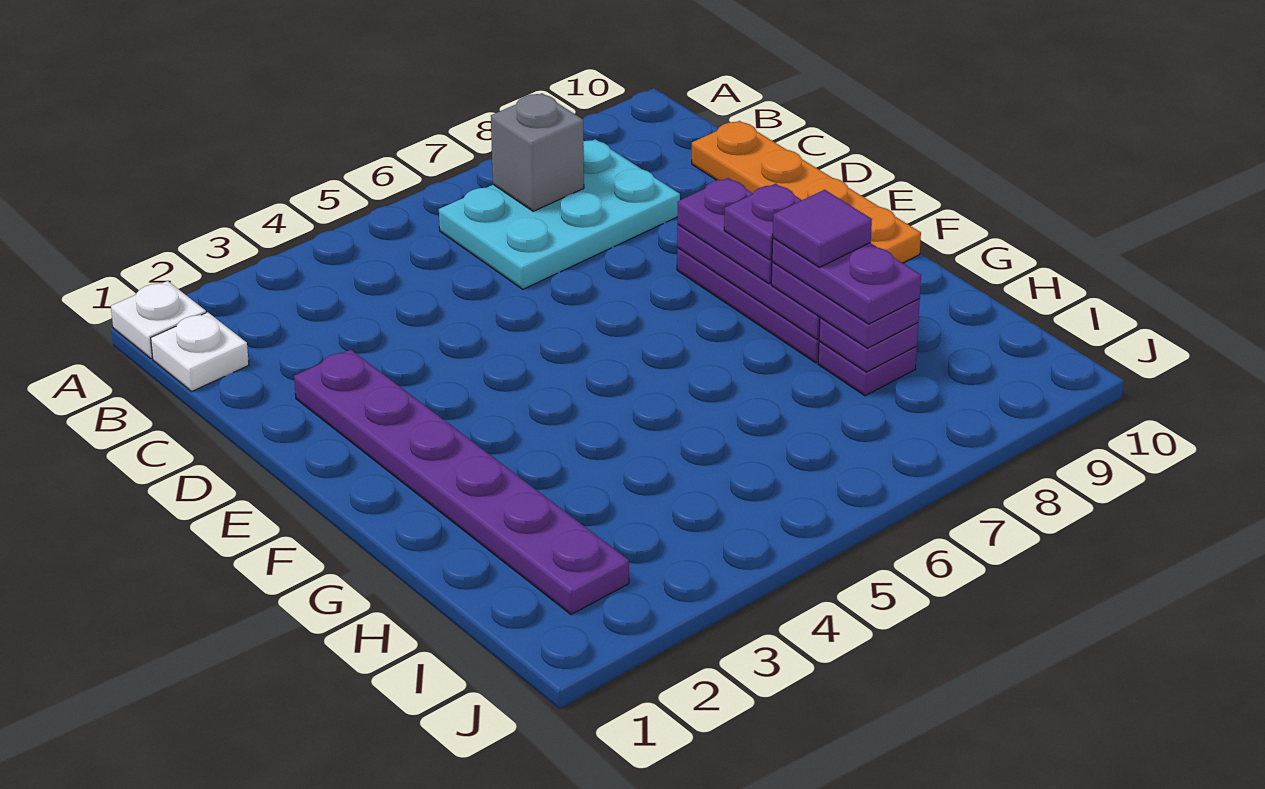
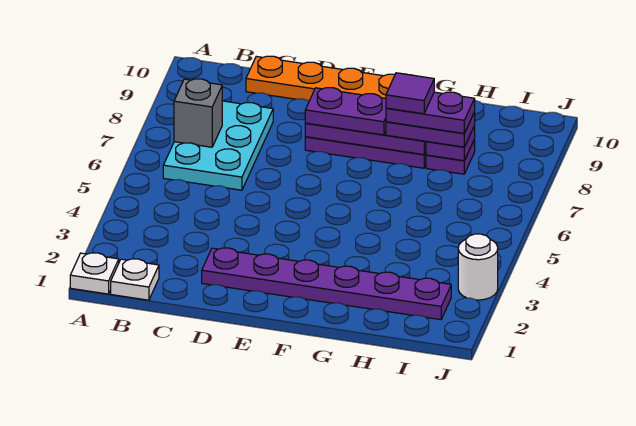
purple plate F8 level 4 -> none
none -> white round brick J3 level 1

